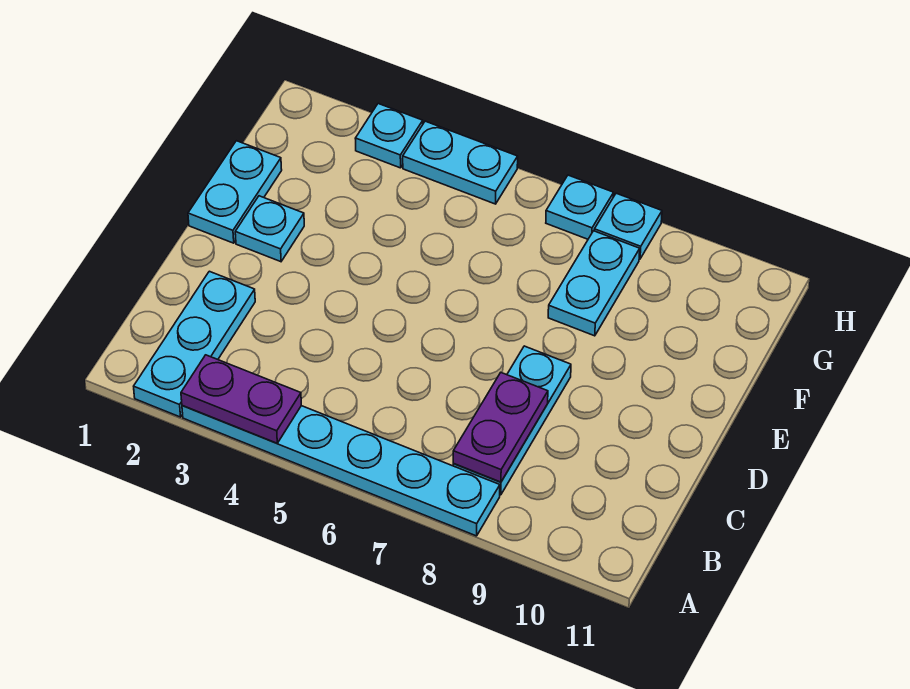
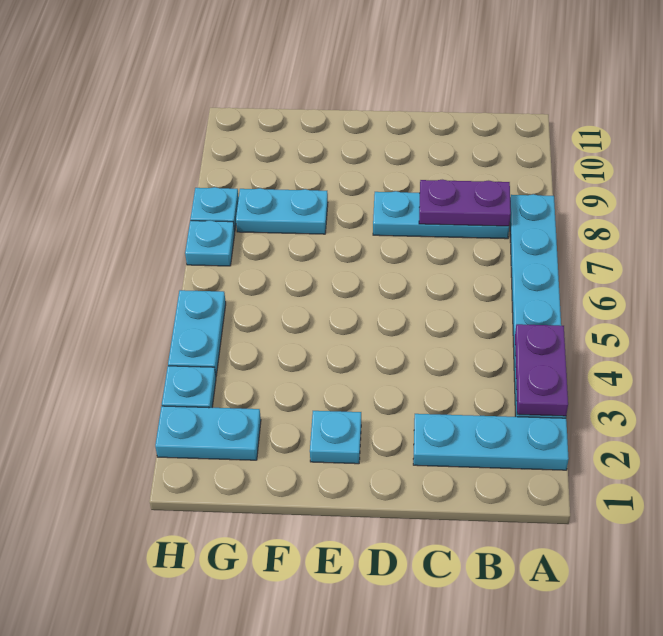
cyan plate E1:F1 level 1 -> cyan plate G2:H2 level 1

